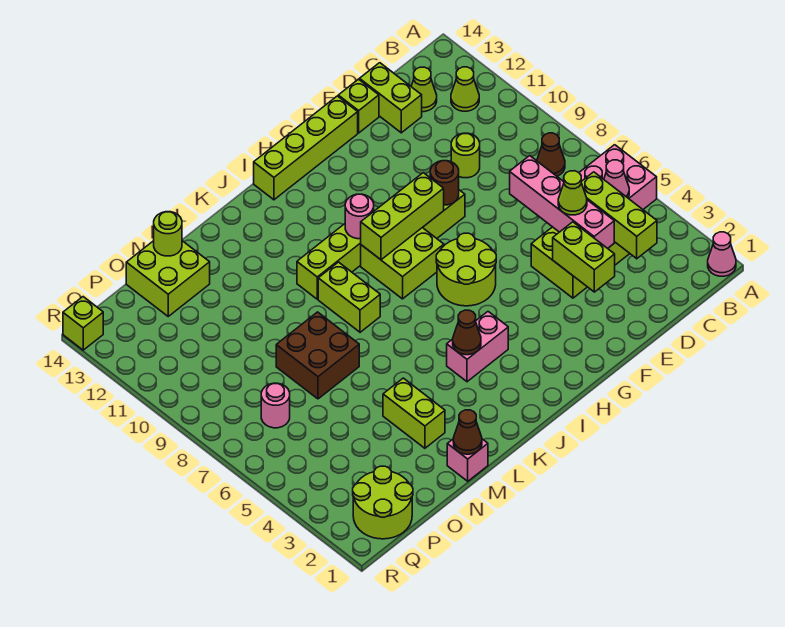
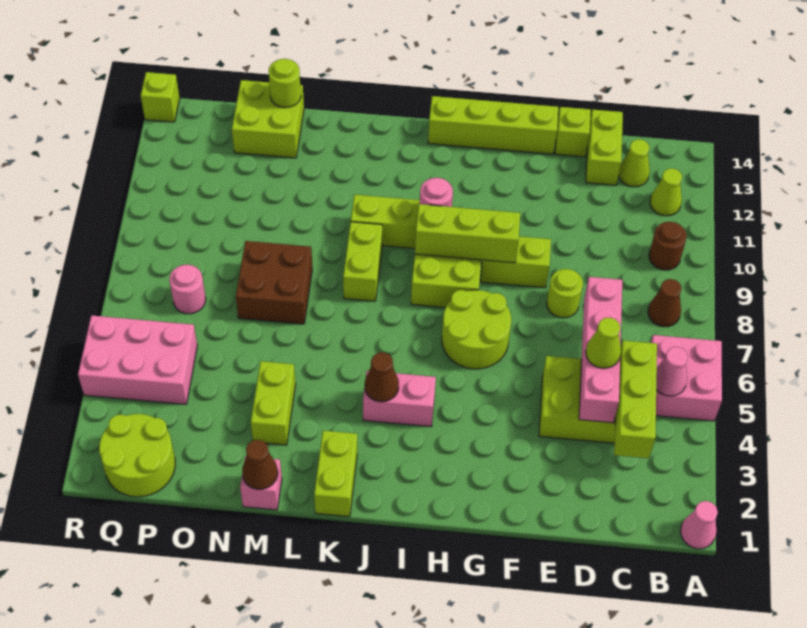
lime round brick D10 level 1 -> lime round brick E8 level 1
lime brick E3:E4 level 2 -> lime brick K1:K2 level 1
brown round brick F9 level 2 -> brown round brick B10 level 1
none -> pink brick P4:R5 level 1

